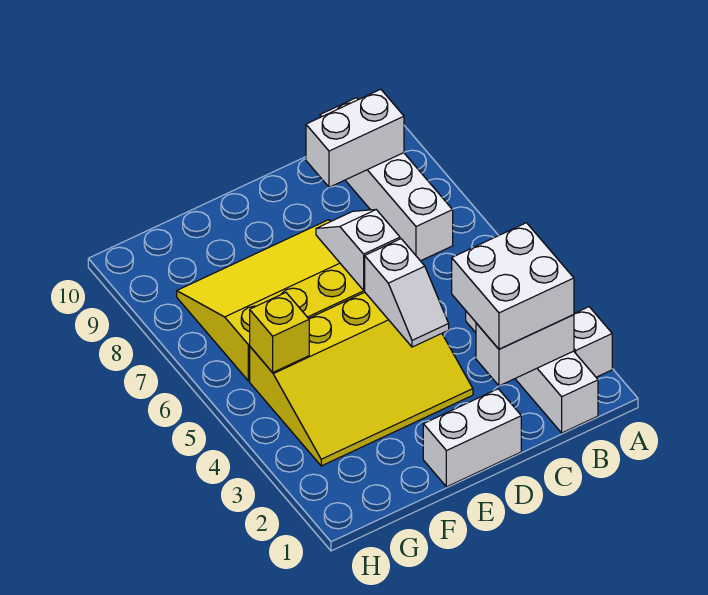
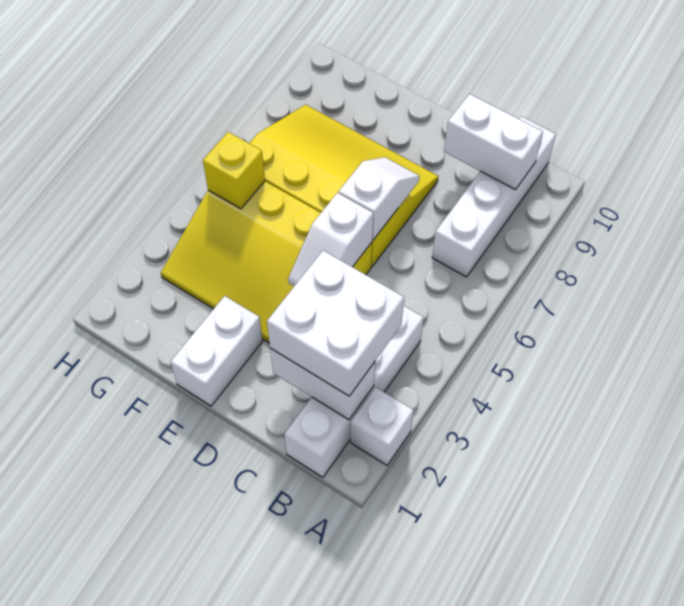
white brick D1:E1 level 1 -> white brick E1:E2 level 1

